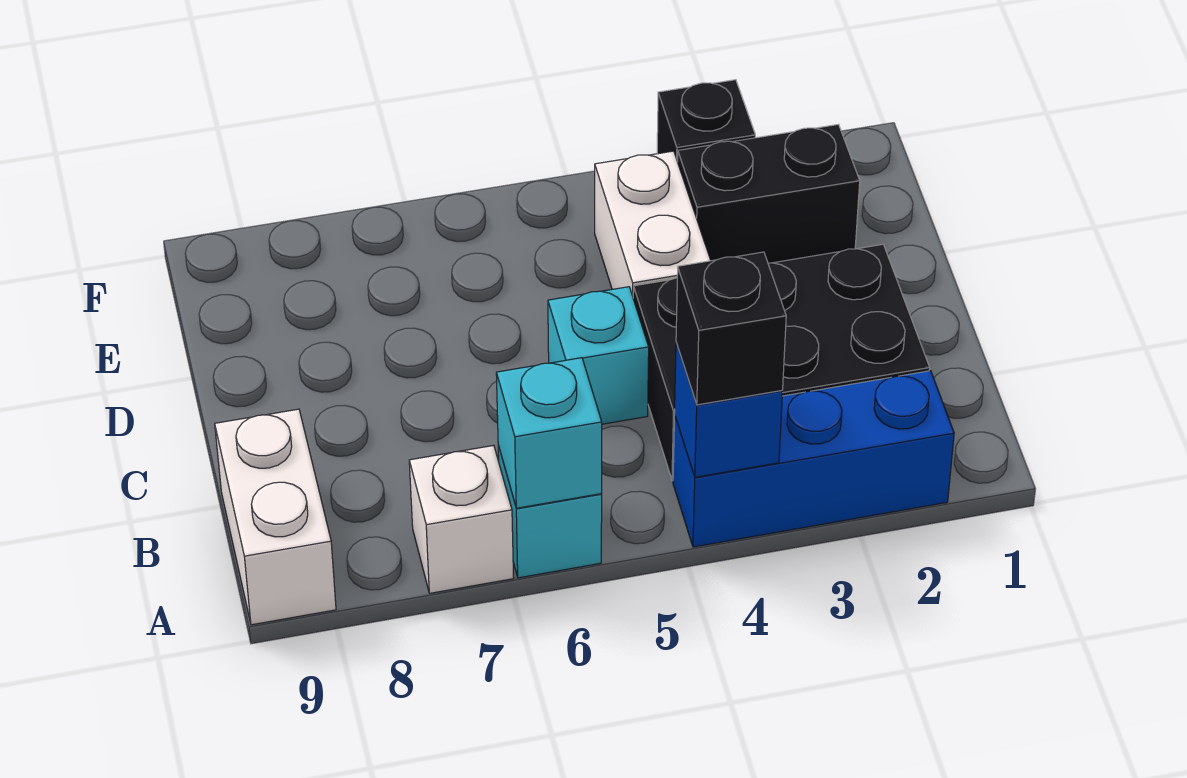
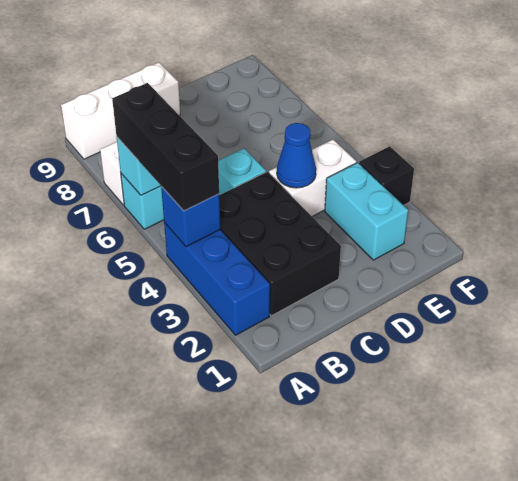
black brick A4 level 3 -> black brick A4:A6 level 3
white brick A9:B9 level 1 -> white brick A9:C9 level 1
none -> blue cone D4 level 2
black brick E2:E3 level 1 -> cyan brick E2:E3 level 1

